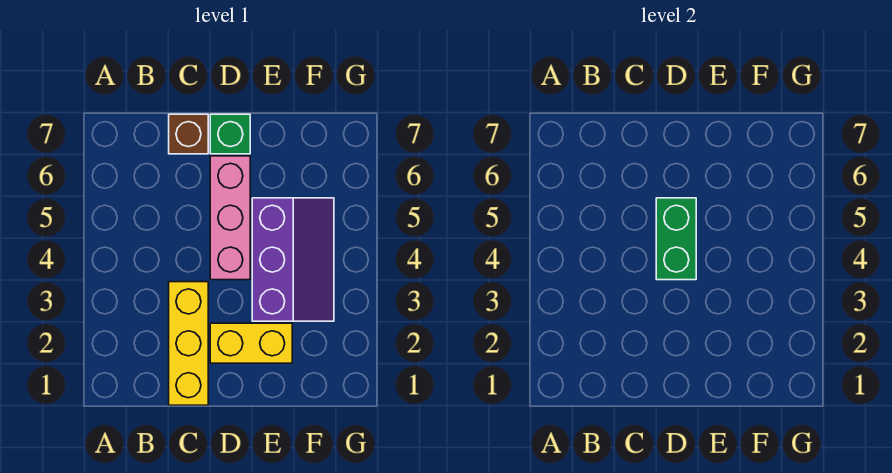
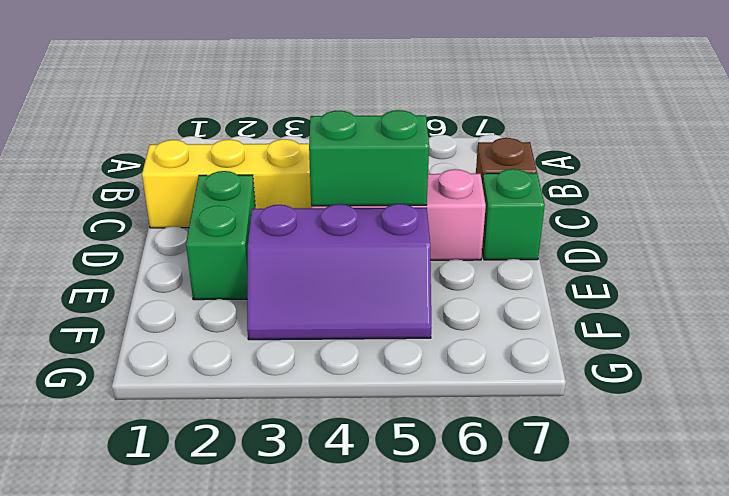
yellow brick D2:E2 level 1 -> green brick D2:E2 level 1

